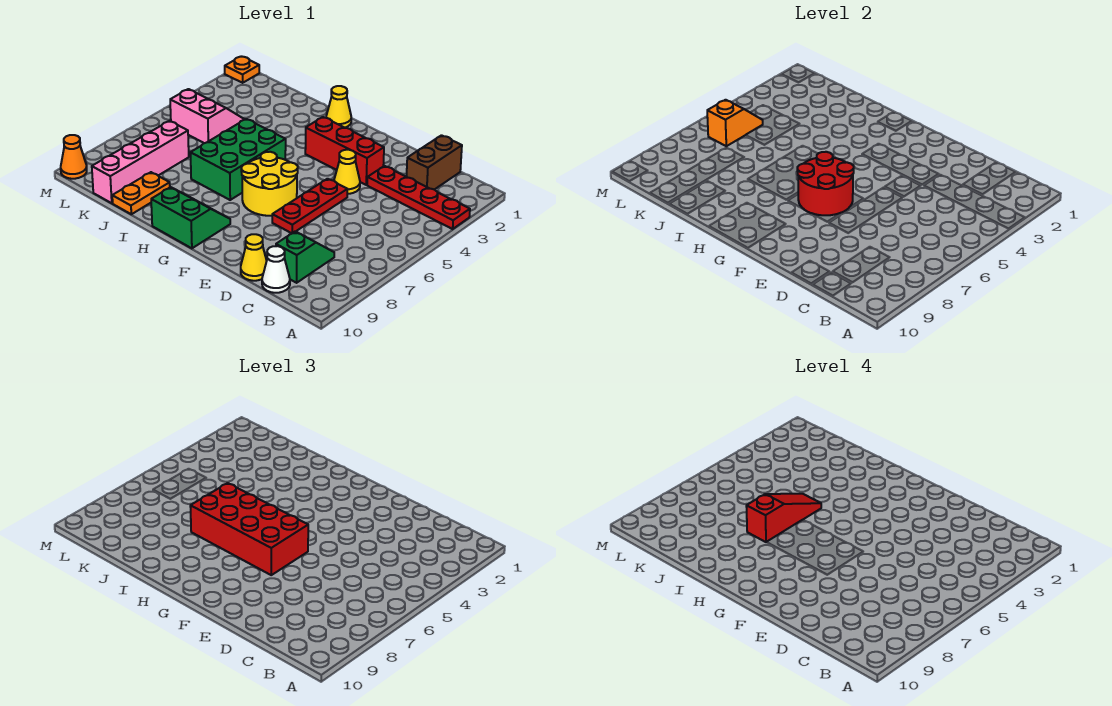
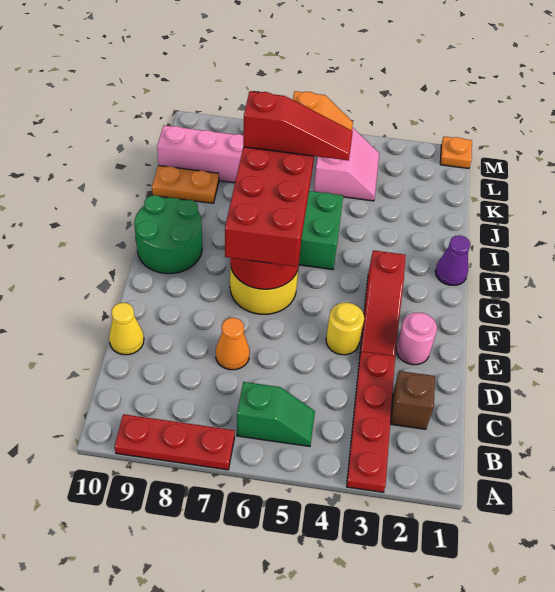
brown brick C1:C2 level 1 -> brown brick C2 level 1
green slope C8:C9 level 1 top 9 -> green slope B5:B6 level 1 top 6
white cone C10 level 1 -> none
none -> pink round brick E2 level 1
red brick E3:G3 level 1 -> red slope E3:G3 level 1 top G
yellow cone E4 level 1 -> yellow round brick E4 level 1
red plate E5:E7 level 1 -> red plate A7:A9 level 1
green slope G9:H10 level 1 top 10 -> green round brick G9:H10 level 1
yellow cone H1 level 1 -> purple cone H1 level 1
orange cone M10 level 1 -> orange cone D7 level 1

